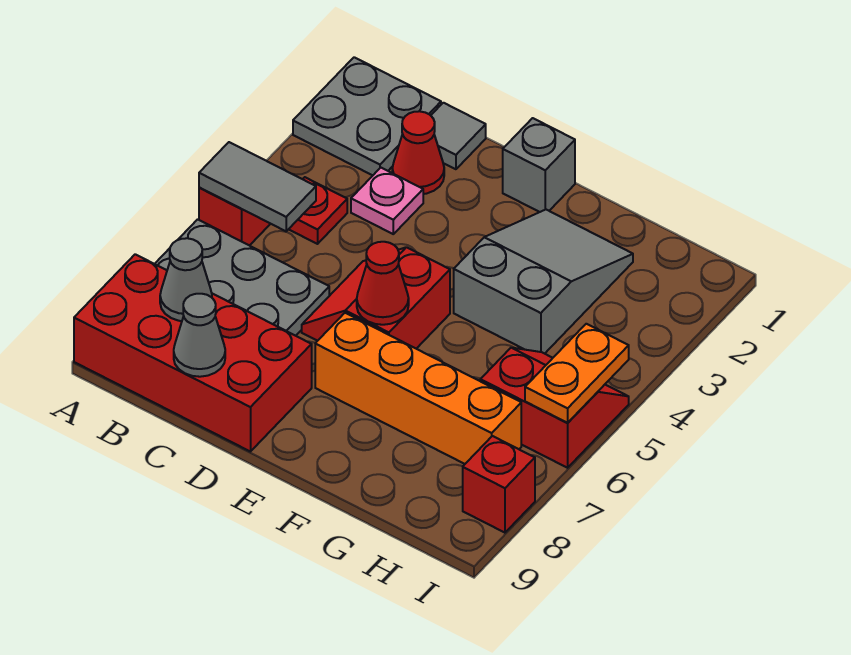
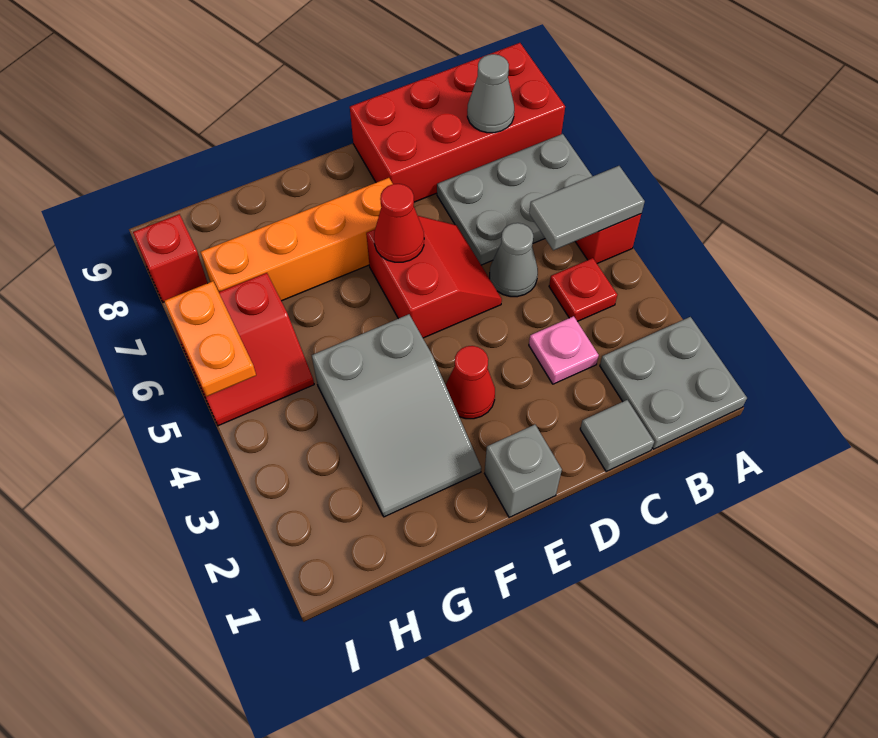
red cone C2 level 1 -> red cone E3 level 1
grey cone C9 level 2 -> grey cone C5 level 1

